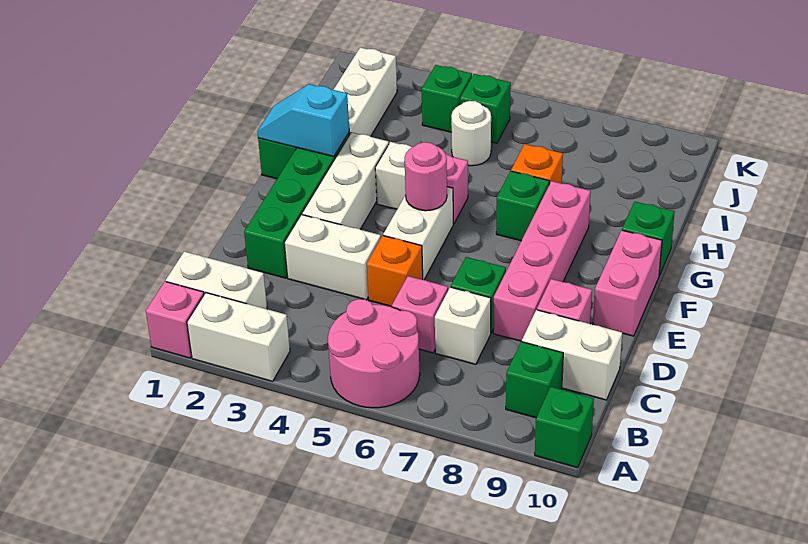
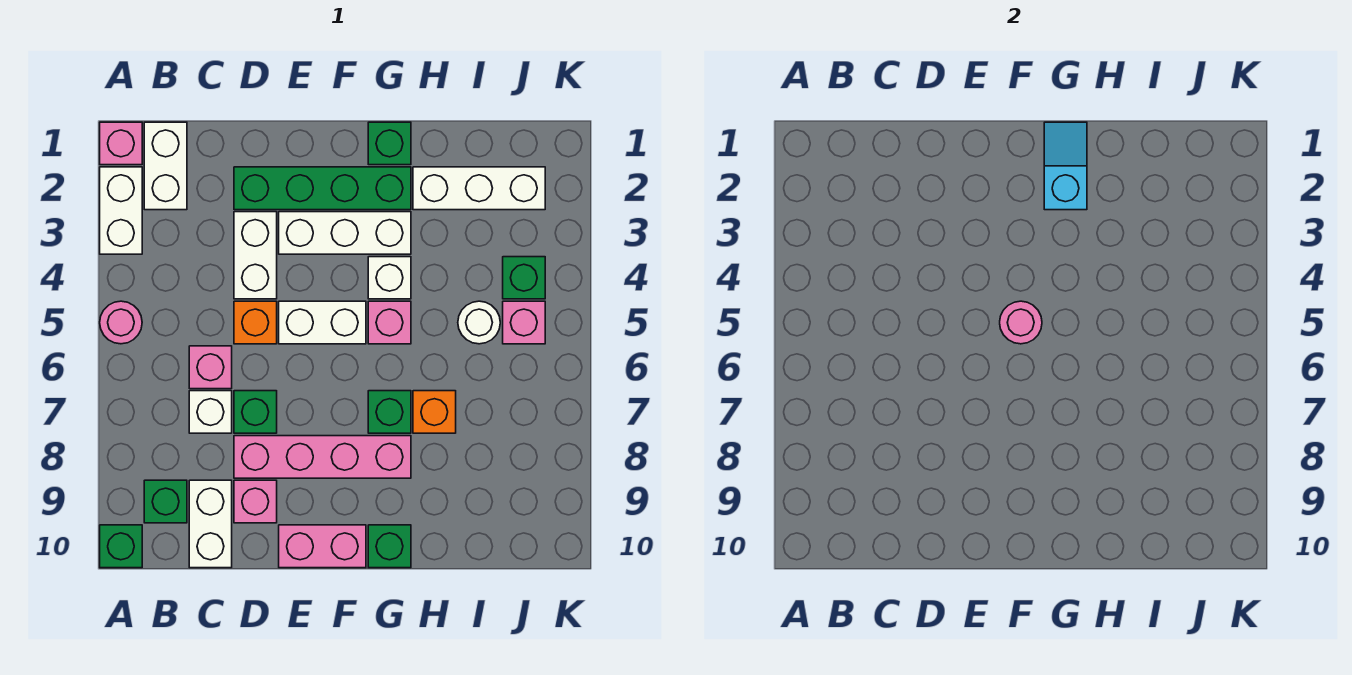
pink round brick A5:B6 level 1 -> pink round brick A5 level 1
green brick J5 level 1 -> pink brick J5 level 1

